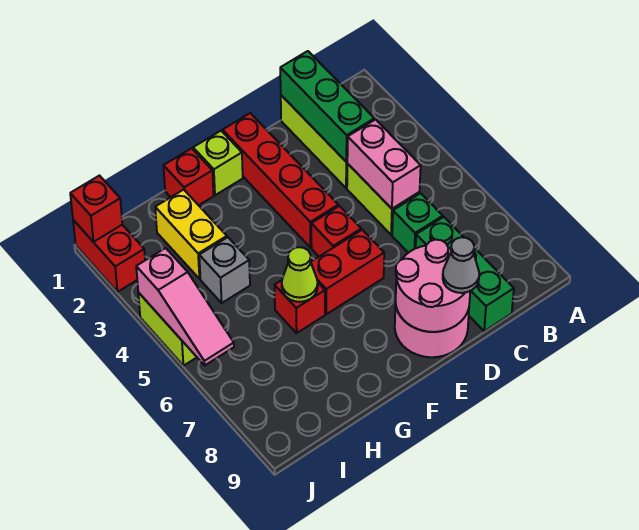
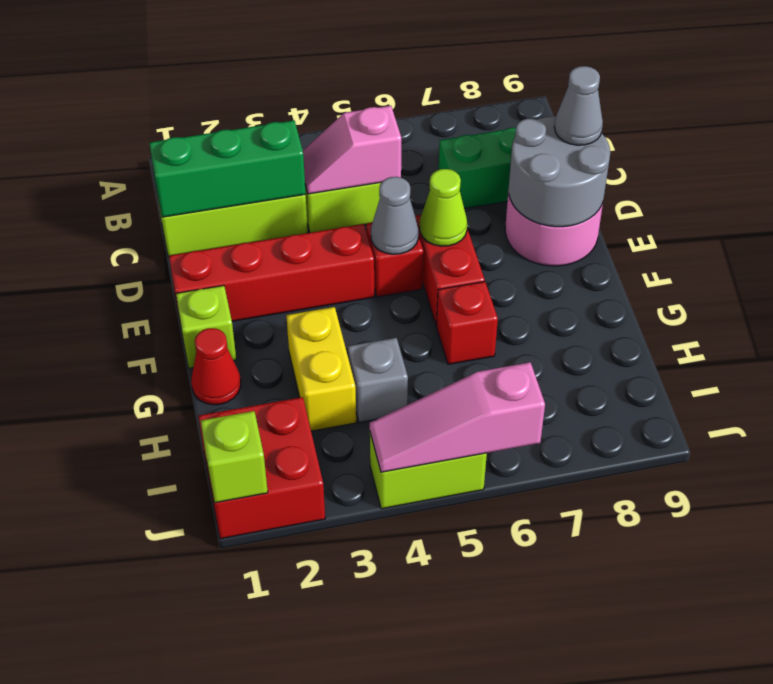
pink brick C4:C5 level 2 -> pink slope C4:C5 level 2 top 5
green brick C6 level 1 -> none
pink round brick D8:E9 level 2 -> grey round brick D8:E9 level 2
none -> grey cone E5 level 2
red brick G1 level 1 -> red cone G1 level 1
lime cone G6 level 2 -> lime cone E6 level 2
yellow brick H2:H3 level 1 -> yellow brick G3:H3 level 1
red brick J1:J2 level 1 -> red brick I1:J2 level 1
red brick J1 level 2 -> lime brick J1 level 2
pink slope J4:J6 level 2 top 4 -> pink slope J4:J6 level 2 top 6

